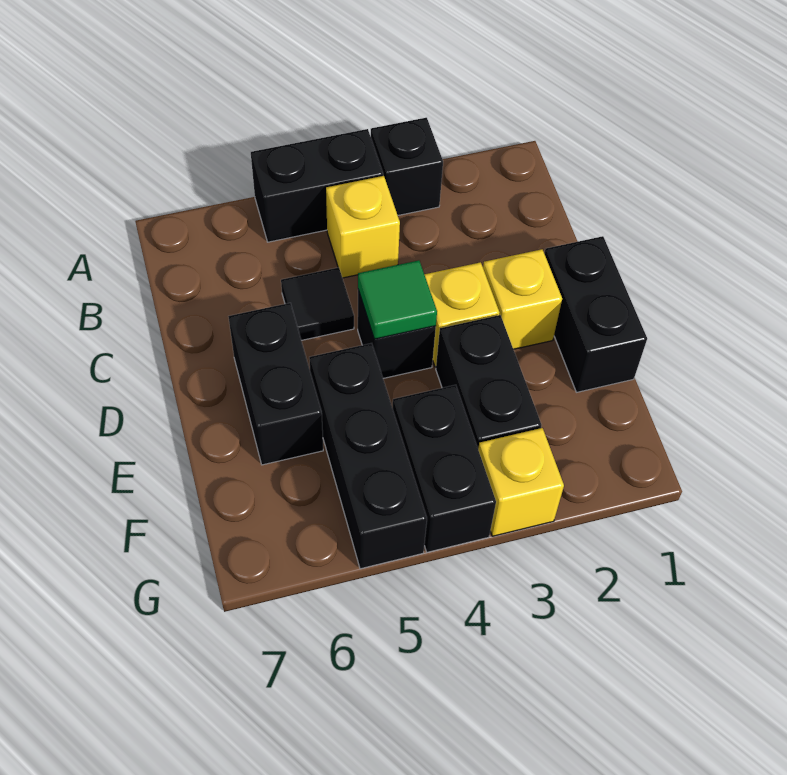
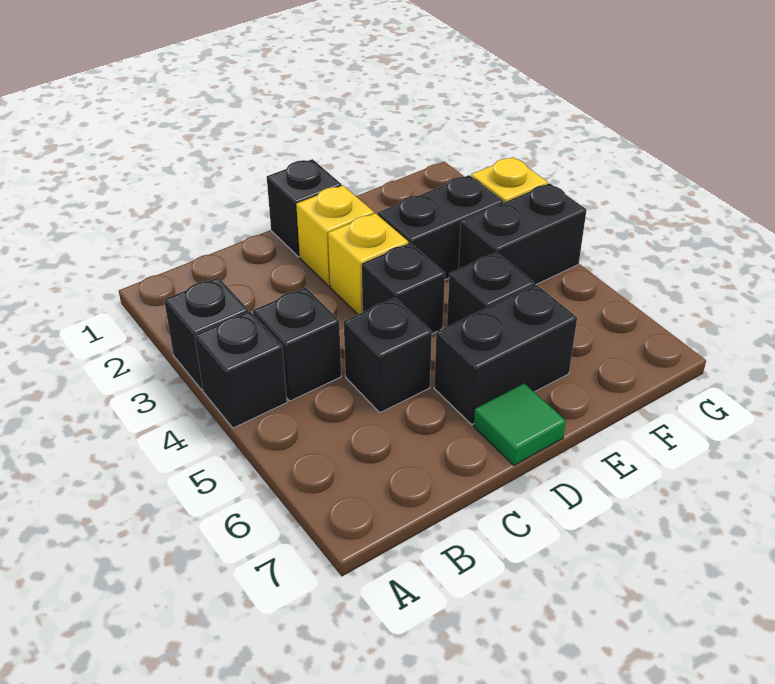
black brick A4:A5 level 1 -> black brick A4 level 1
yellow brick B4 level 1 -> black brick B4 level 1
black tile C5 level 1 -> black brick C5 level 1
black brick D1:E1 level 1 -> black brick D1 level 1
green tile D4 level 2 -> green tile D7 level 1
black brick E5:G5 level 1 -> black brick E5 level 1

